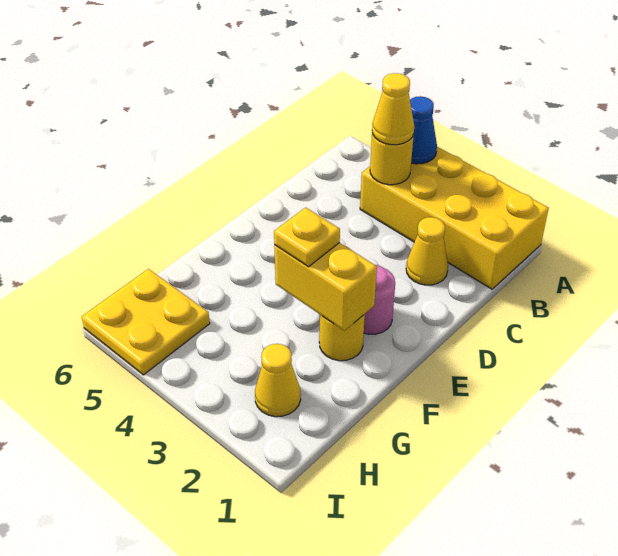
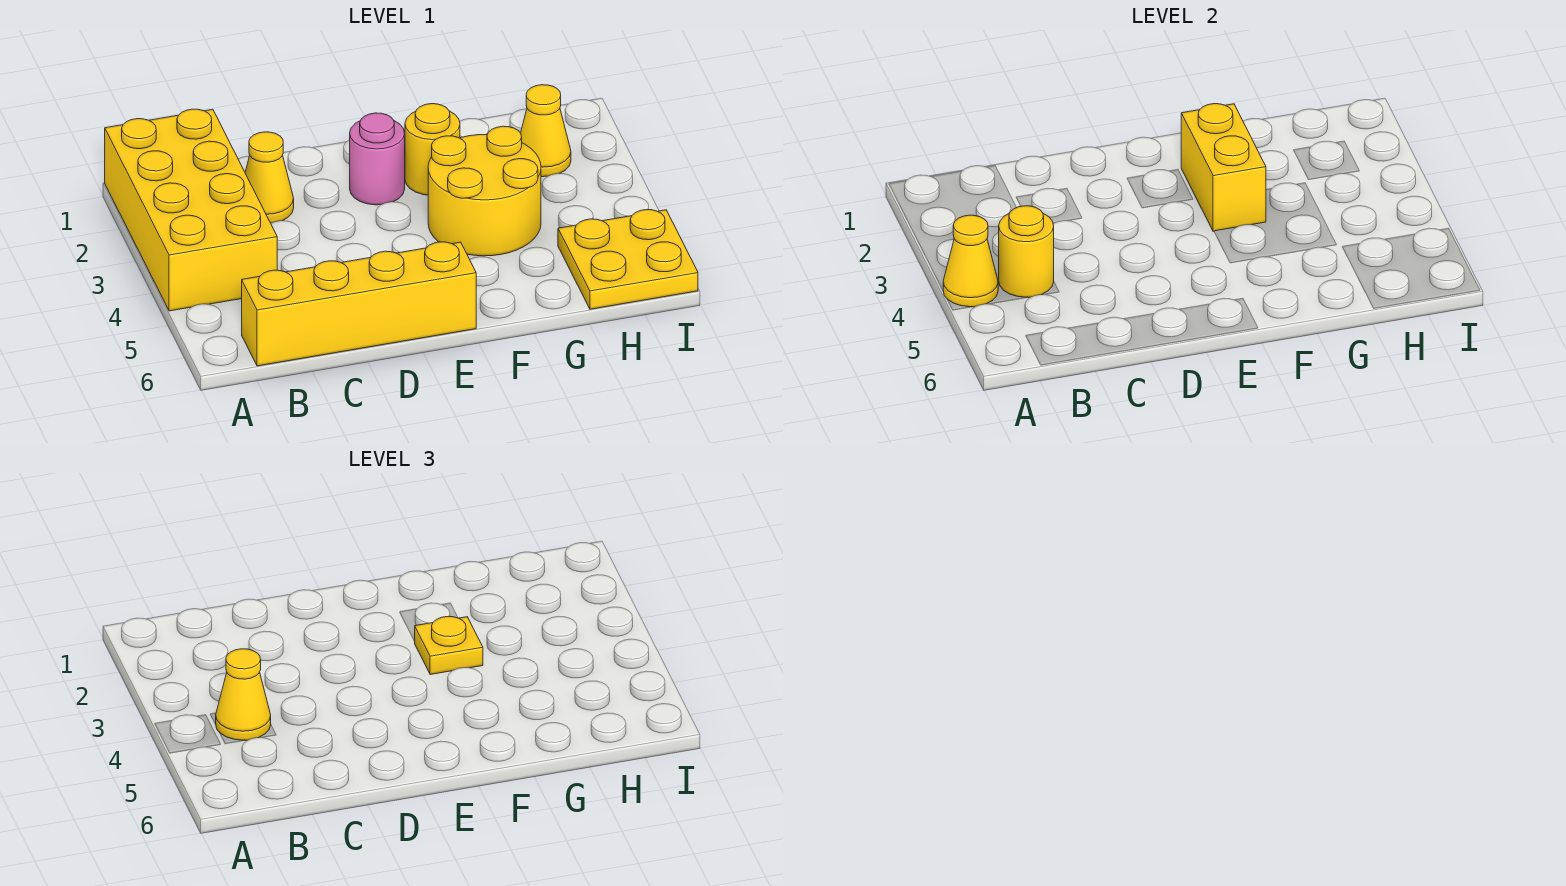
blue cone A4 level 2 -> yellow cone A4 level 2
none -> yellow brick B6:E6 level 1
none -> yellow round brick F3:G4 level 1

